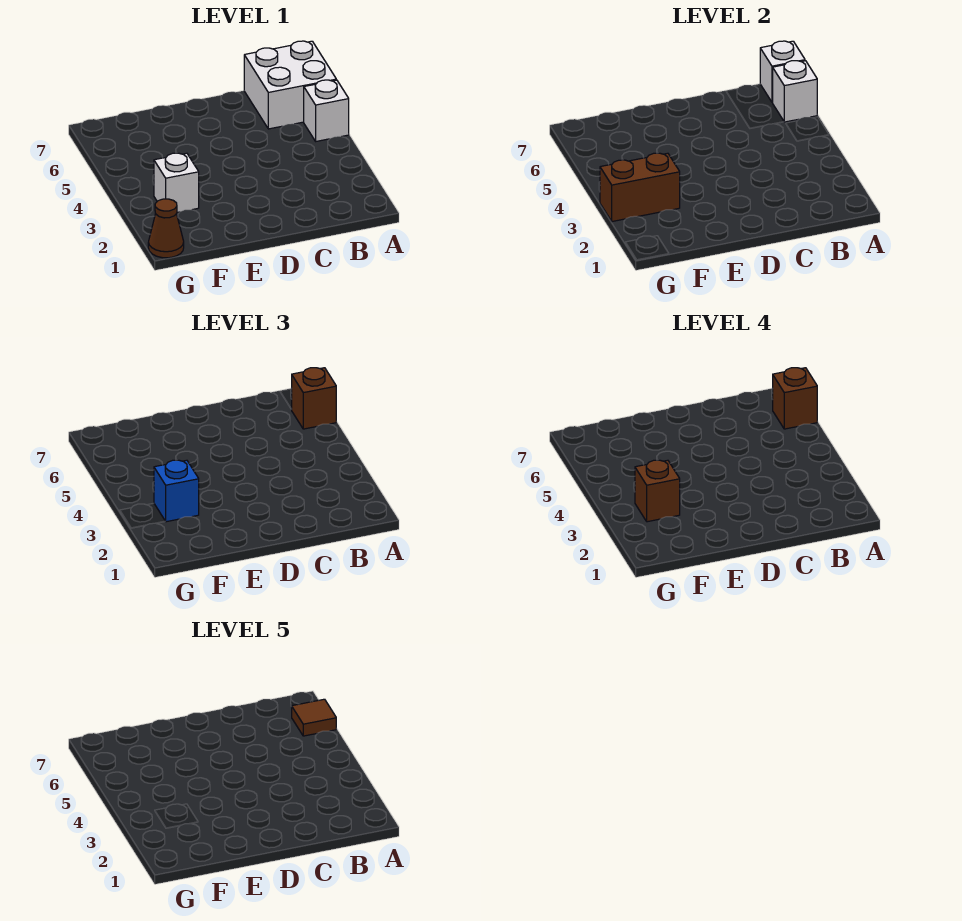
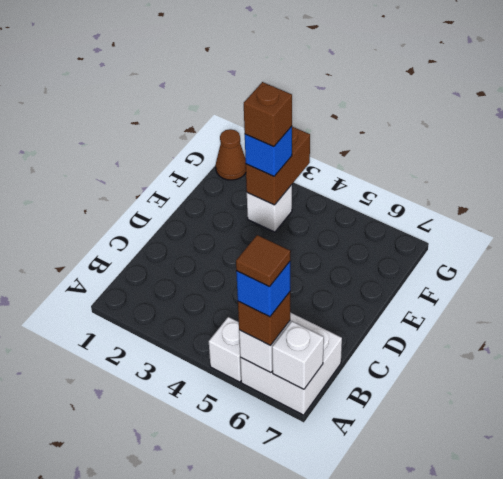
brown brick A6 level 4 -> blue brick A6 level 4

